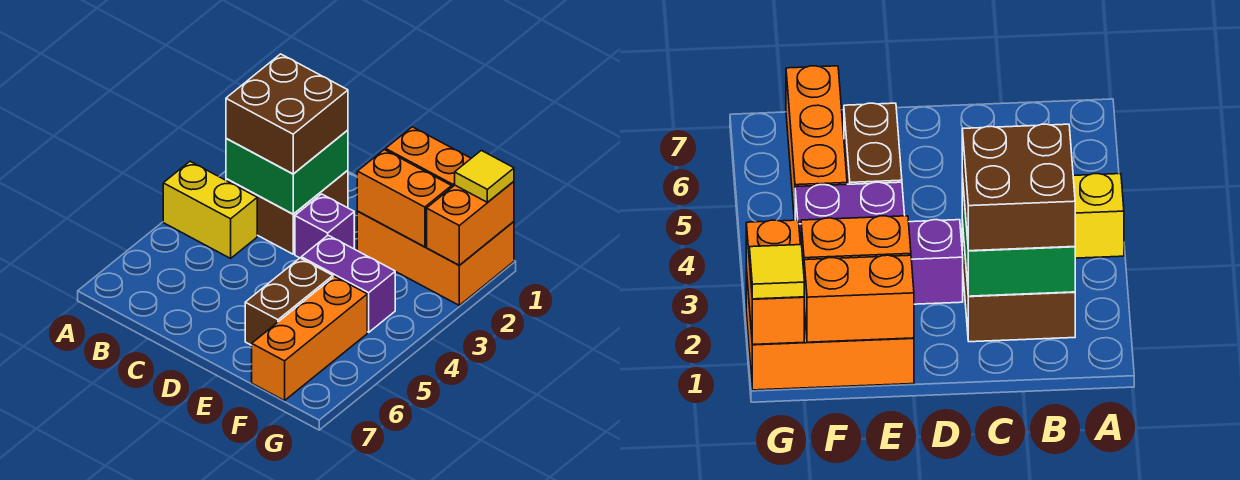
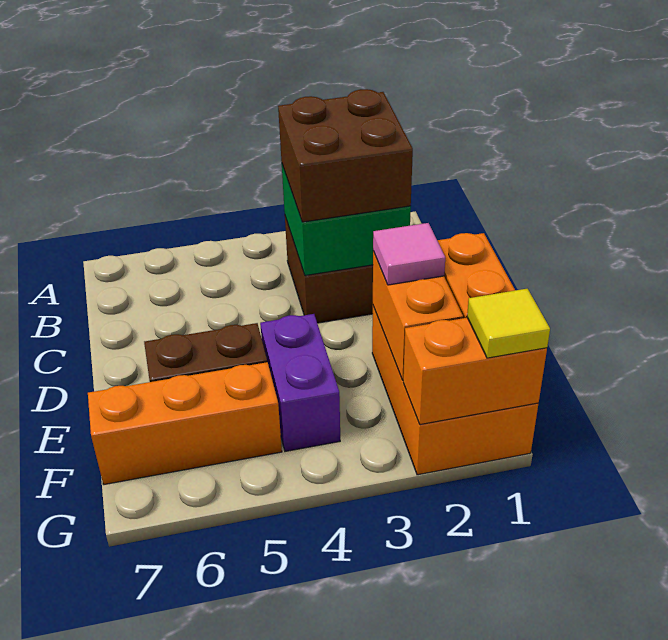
yellow brick A4:B4 level 1 -> none
purple brick D3 level 1 -> none
none -> pink tile E2 level 3

